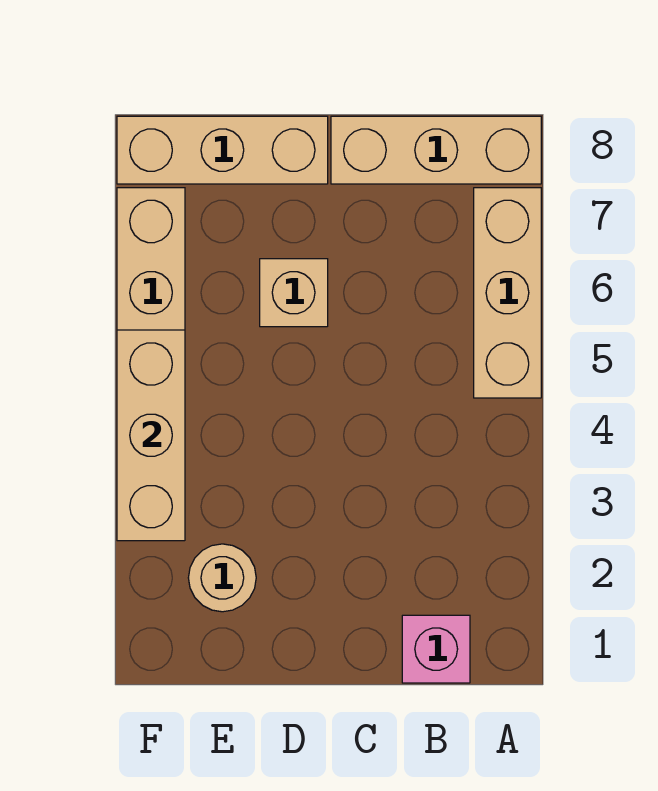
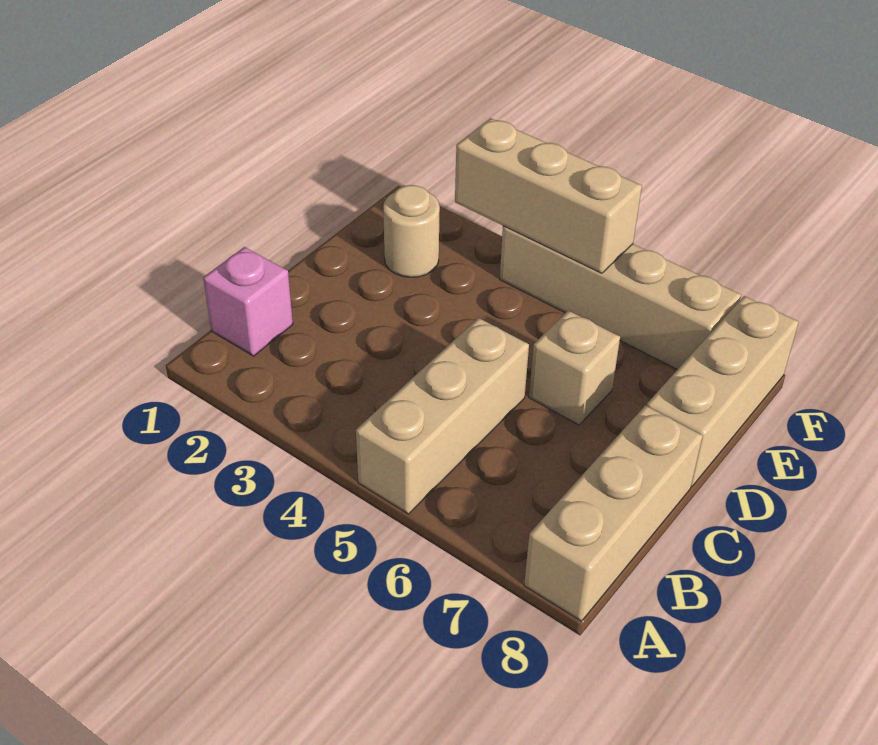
tan brick A5:A7 level 1 -> tan brick A5:C5 level 1

